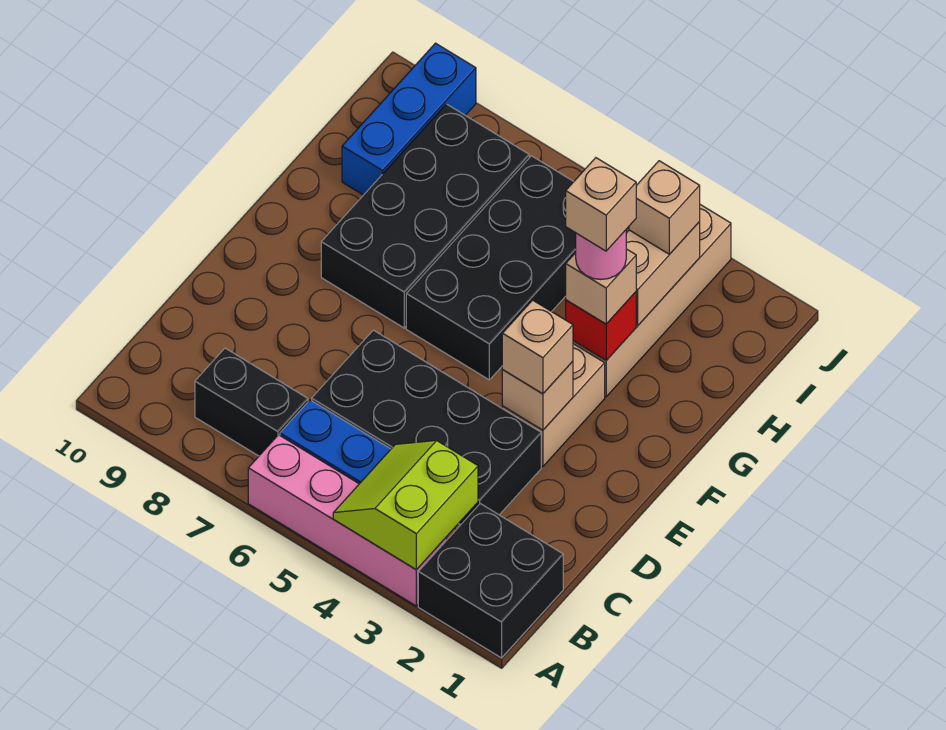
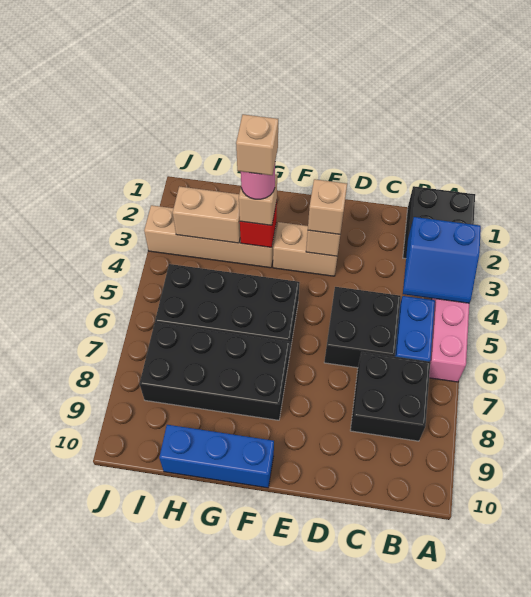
lime slope A3:B4 level 2 top 3 -> blue slope A3:B4 level 2 top 3
black brick B7:B8 level 1 -> black brick B7:C8 level 1
black brick C3:D6 level 1 -> black brick C5:D6 level 1
blue brick H9:J9 level 1 -> blue brick F10:H10 level 1
tan brick I3 level 3 -> none

